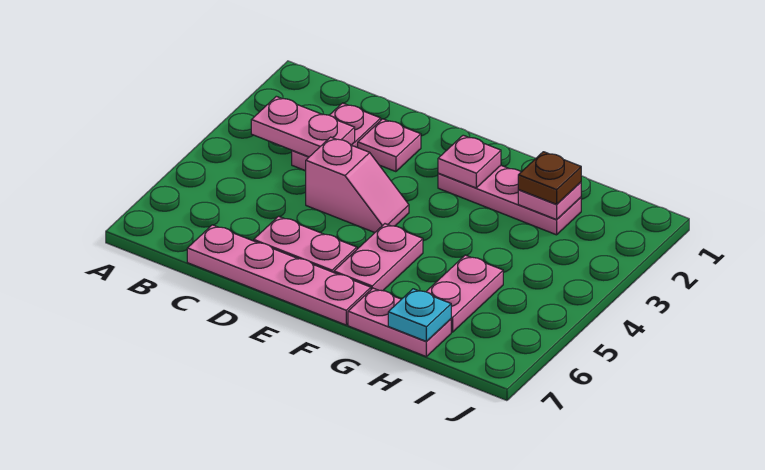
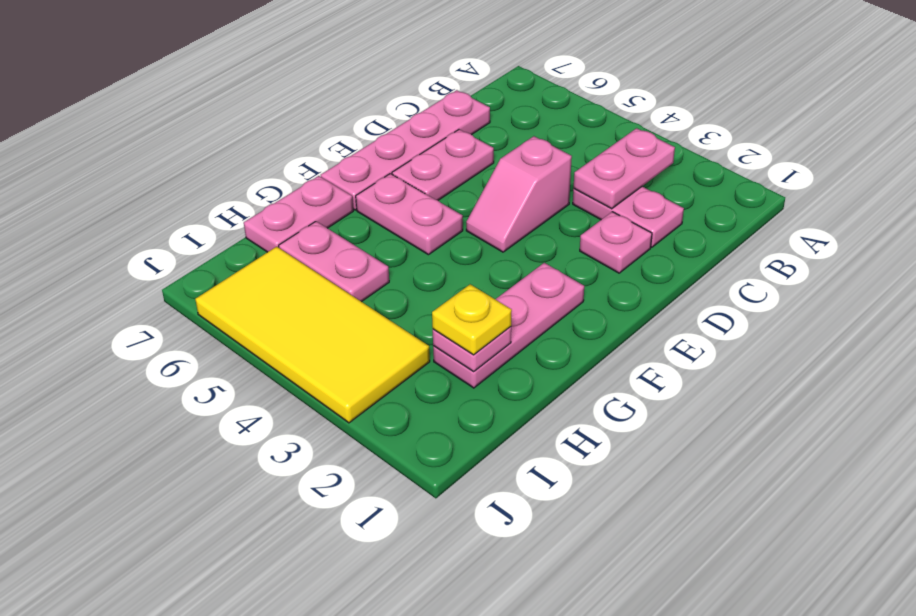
pink plate F2 level 2 -> none
brown plate H2 level 3 -> yellow plate H2 level 3
cyan plate H7 level 2 -> none
none -> yellow tile I3:J6 level 1

